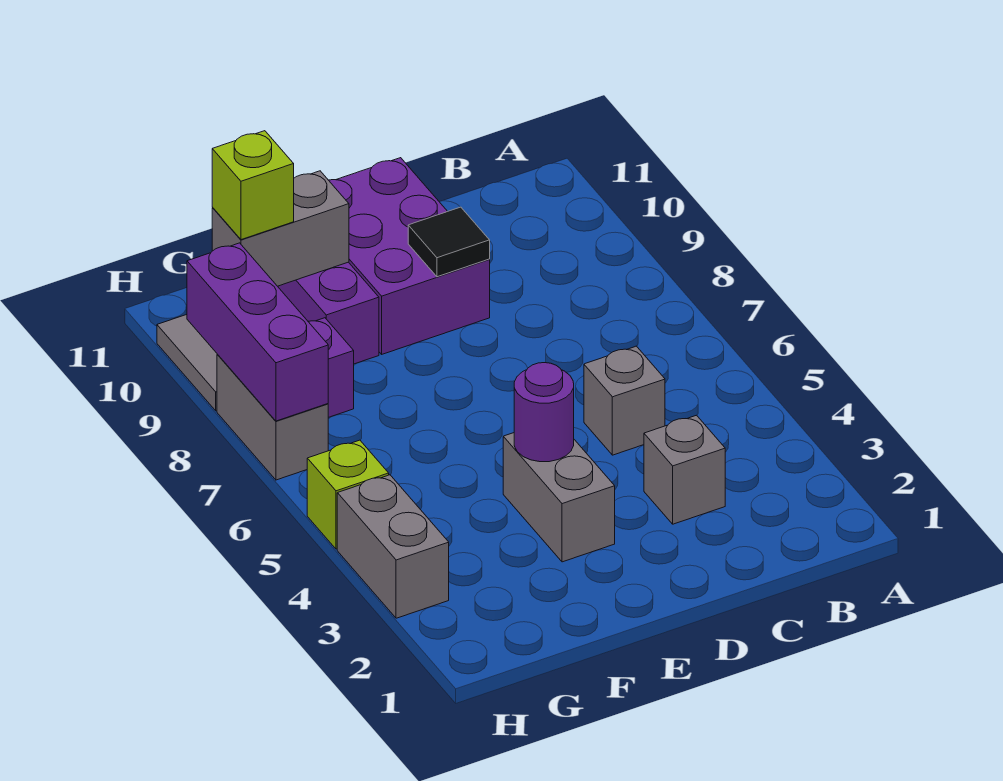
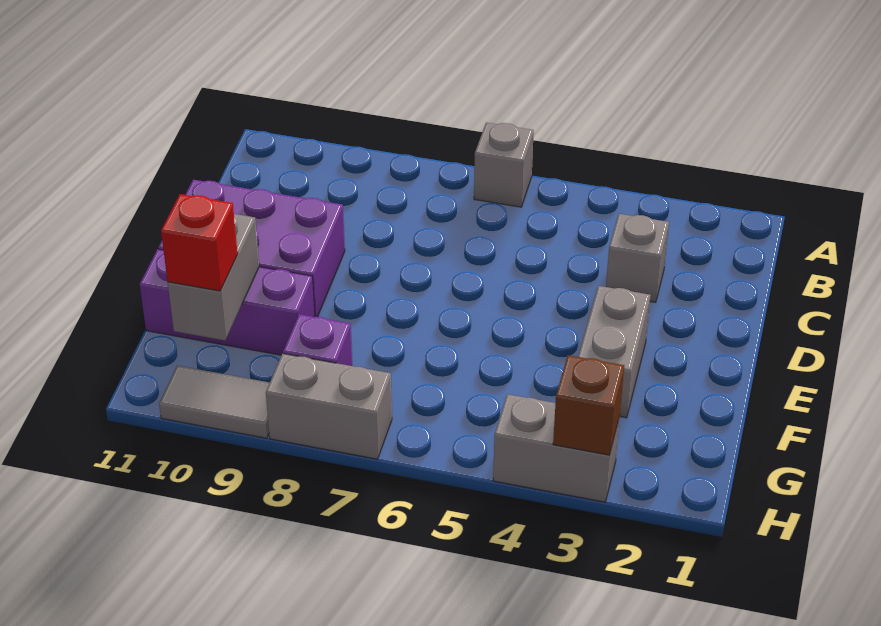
grey brick C5 level 1 -> grey brick A6 level 1
black tile D9 level 2 -> none
grey brick E3:E4 level 1 -> grey brick E3:F3 level 1
purple round brick E4 level 2 -> none
lime brick G10 level 3 -> red brick G10 level 3
none -> brown brick H3 level 2
lime brick H5 level 1 -> none
purple brick H7:H9 level 2 -> none

